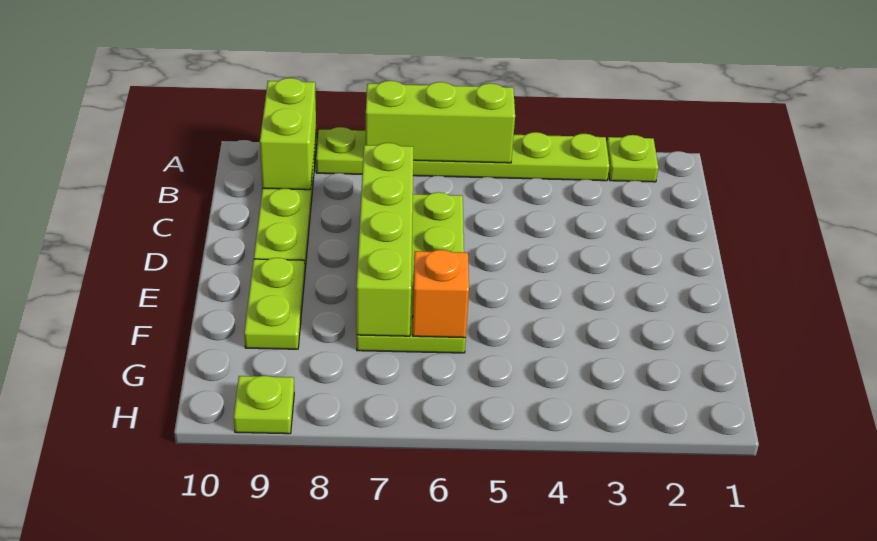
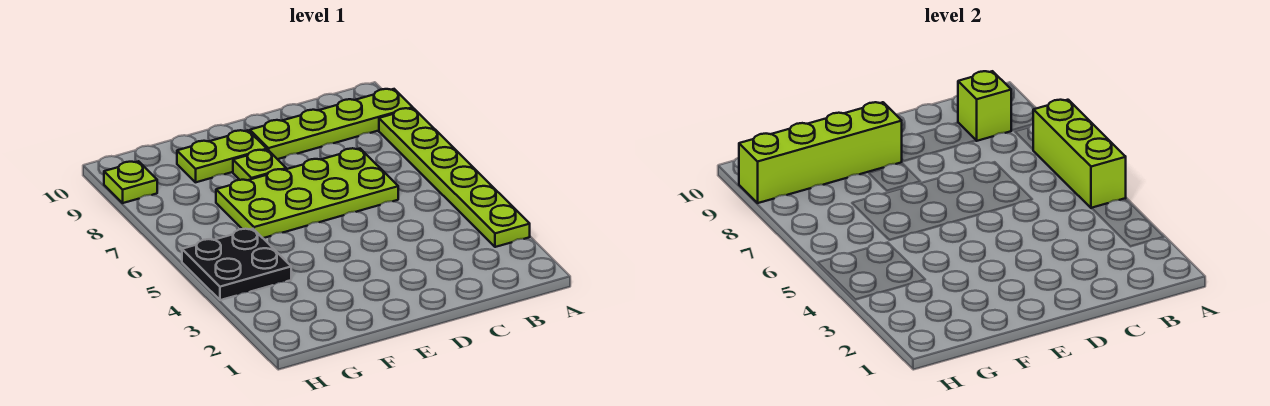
lime plate A2 level 1 -> lime plate E8 level 1
lime brick A9:B9 level 2 -> lime brick B9 level 2
lime brick C7:F7 level 2 -> lime brick E9:H9 level 2
orange brick F6 level 2 -> none
none -> black plate G4:H5 level 1

